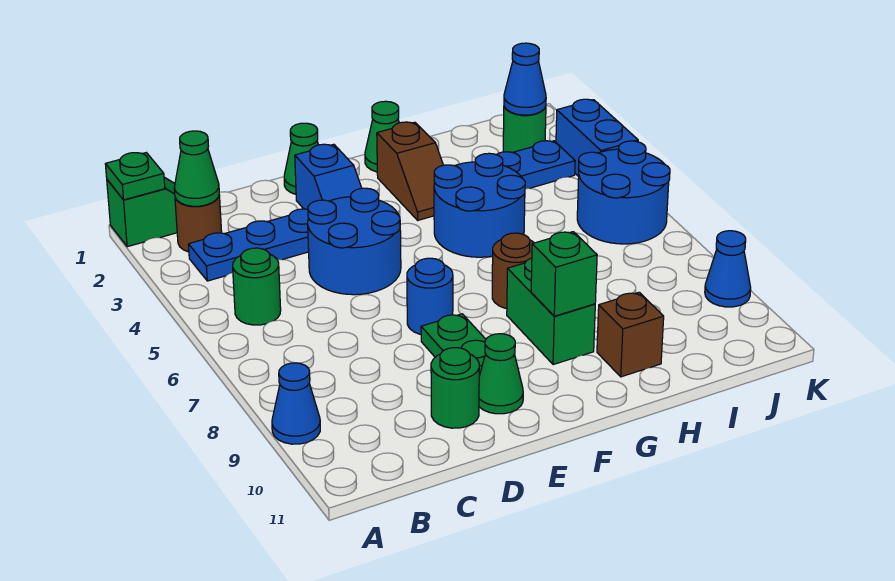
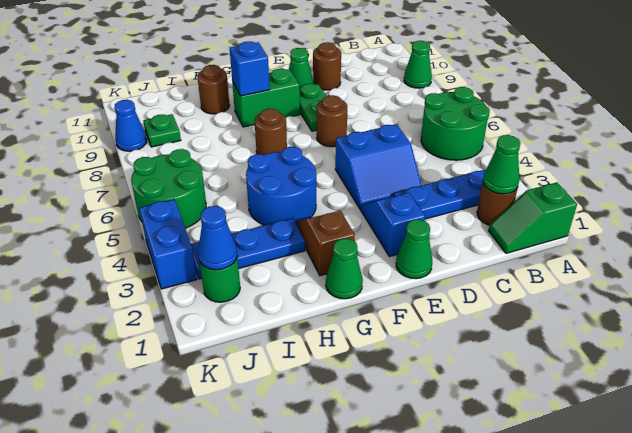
green plate A1 level 2 -> green plate J9 level 1
blue cone A9 level 1 -> green cone A9 level 1
green round brick B5 level 1 -> green round brick A5:B6 level 1
blue round brick D4:E5 level 1 -> blue slope D4:E5 level 1 top 5
green round brick D10 level 1 -> brown round brick D10 level 1
blue round brick E7 level 1 -> brown round brick E7 level 1
green brick G8:G9 level 1 -> green brick F9:G9 level 1
green brick G9 level 2 -> blue brick G9 level 2
brown brick H10 level 1 -> brown round brick H10 level 1
blue round brick J5:K6 level 1 -> green round brick J5:K6 level 1

